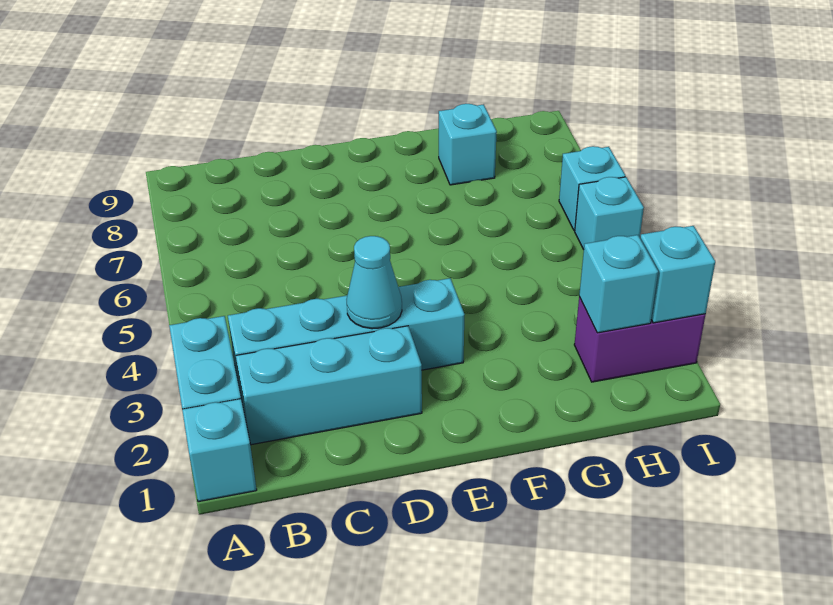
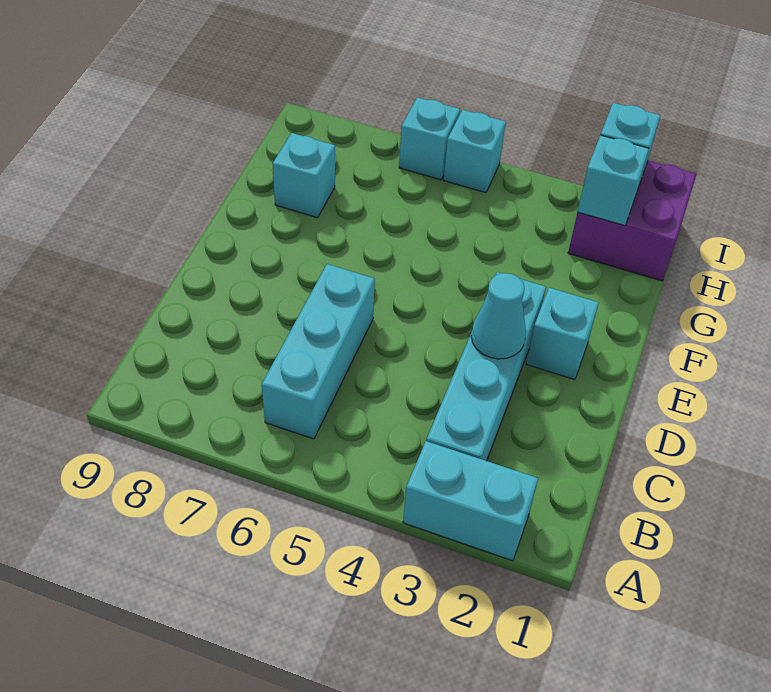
cyan brick A1 level 1 -> cyan brick E2 level 1
cyan brick B2:D2 level 1 -> cyan brick B6:D6 level 1
purple brick H2:I2 level 1 -> purple brick H1:I2 level 1

